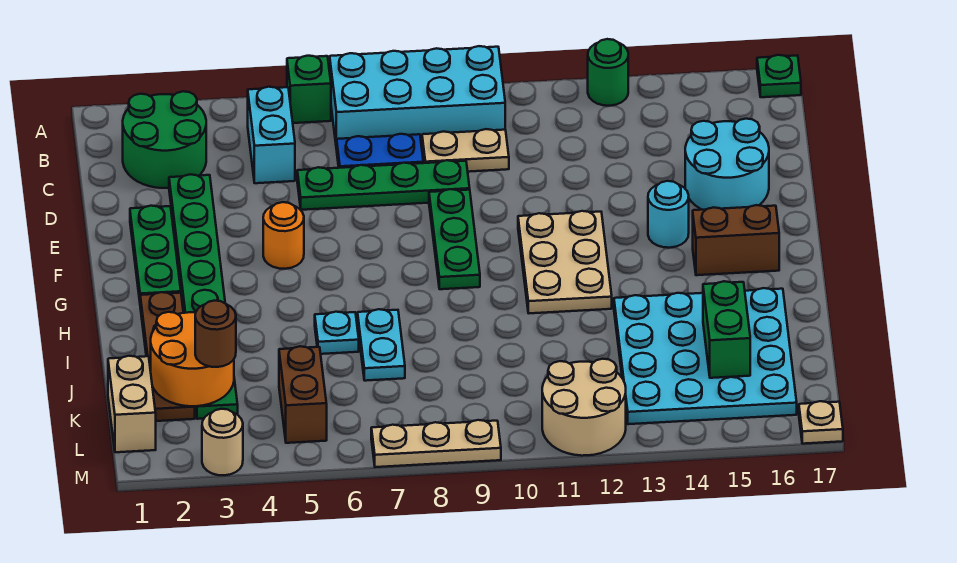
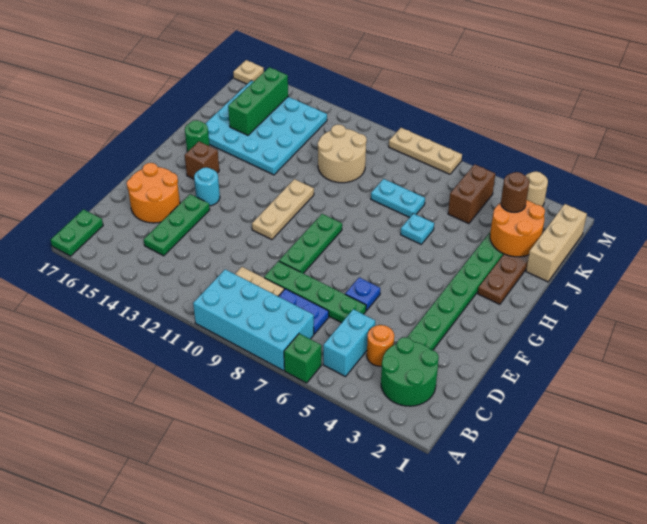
green round brick A13 level 1 -> green round brick H16 level 1
green plate A17 level 1 -> green plate A17:B17 level 1
cyan round brick D15:E16 level 1 -> orange round brick D15:E16 level 1
green plate E2:G2 level 1 -> green plate C14:E14 level 1
none -> blue plate E6 level 1
orange round brick F5 level 1 -> orange round brick C4 level 1
tan plate F11:H12 level 1 -> tan plate F11:H11 level 1
brown brick G15:G16 level 1 -> brown brick G15 level 1
cyan plate I7:J7 level 1 -> cyan plate J7:J8 level 1
green brick J15:K15 level 2 -> green brick J15:L15 level 2
tan brick K1:L1 level 1 -> tan brick J1:L1 level 1
tan round brick L11:M12 level 1 -> tan round brick J10:K11 level 1

